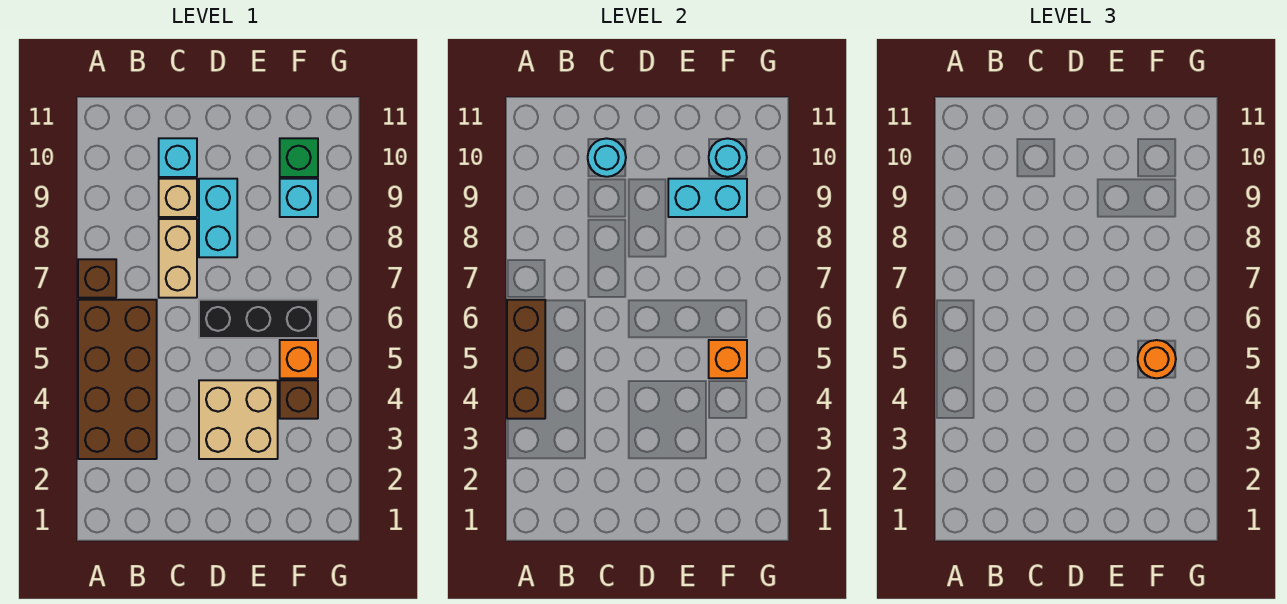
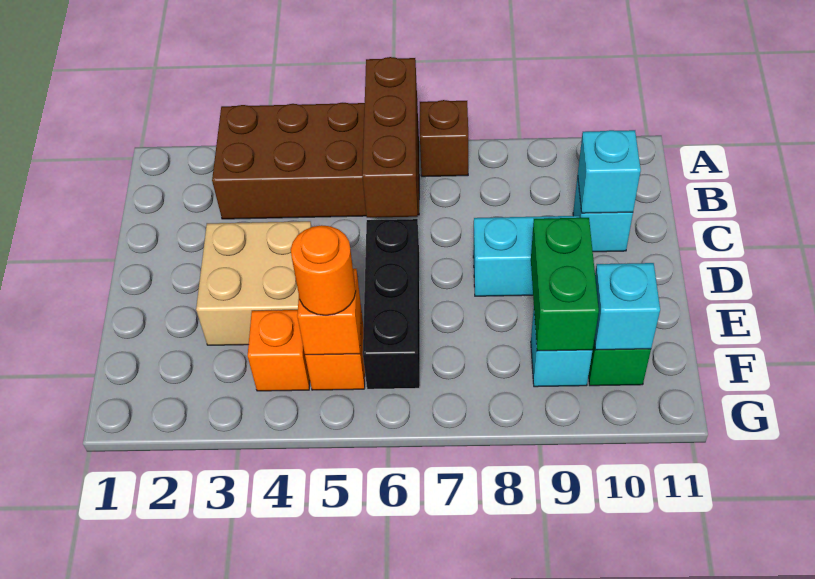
brown brick A4:A6 level 2 -> brown brick A6:C6 level 2
tan brick C7:C8 level 1 -> none
tan brick C9 level 1 -> none
cyan round brick C10 level 2 -> cyan brick C10 level 2
cyan brick E9:F9 level 2 -> green brick E9:F9 level 2
brown brick F4 level 1 -> orange brick F4 level 1
cyan round brick F10 level 2 -> cyan brick F10 level 2

